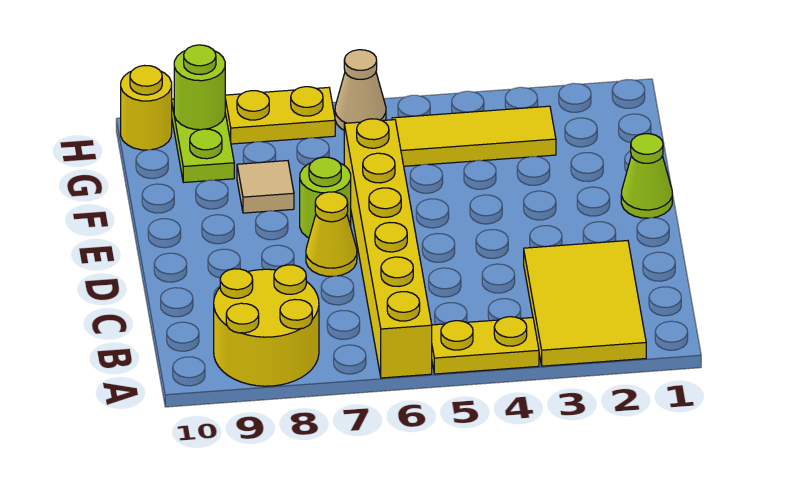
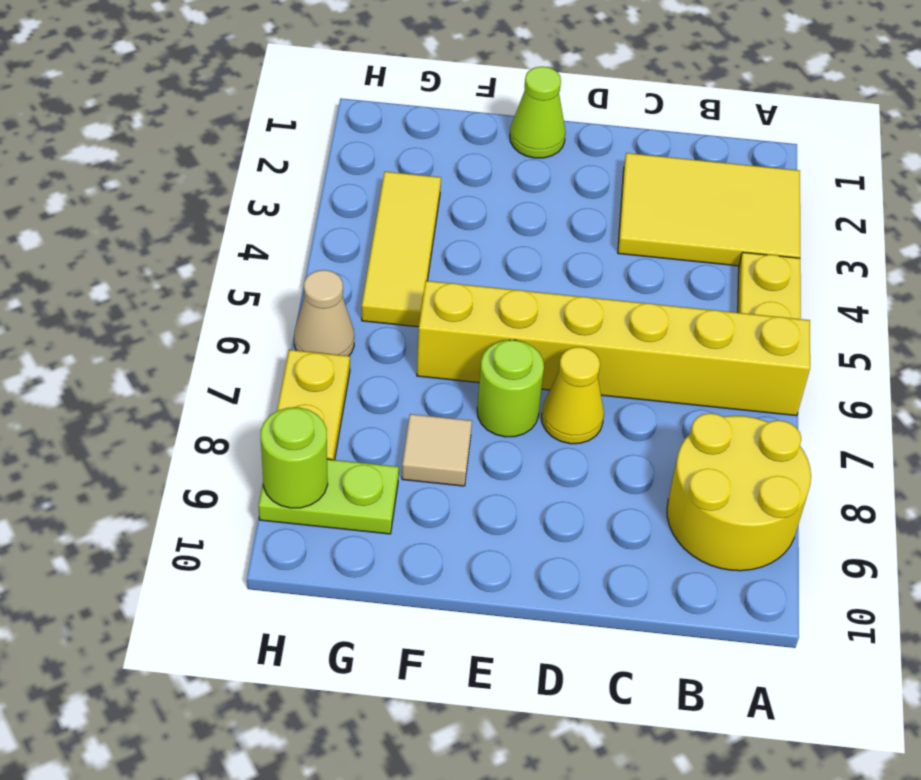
yellow round brick H10 level 1 -> none

